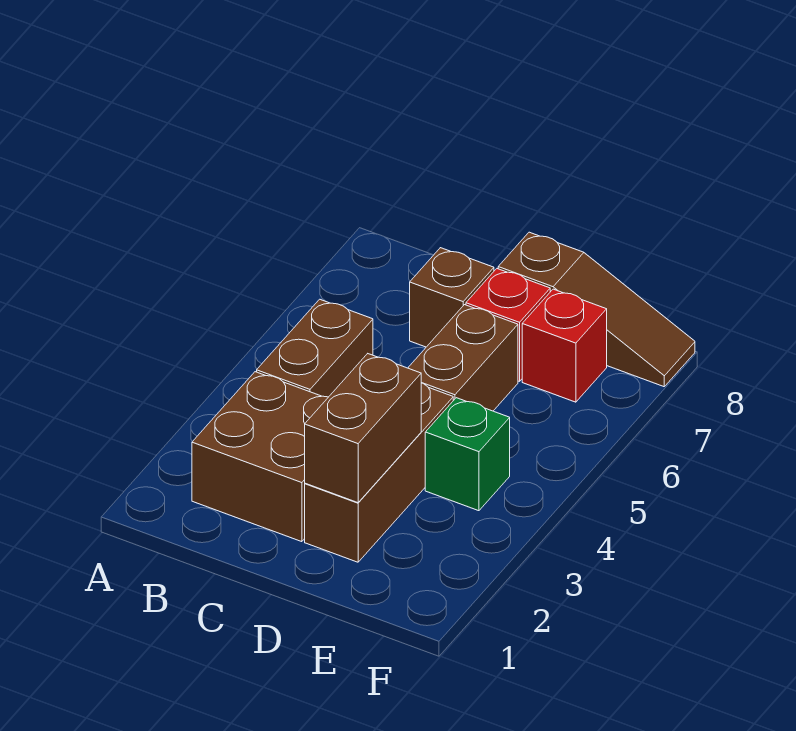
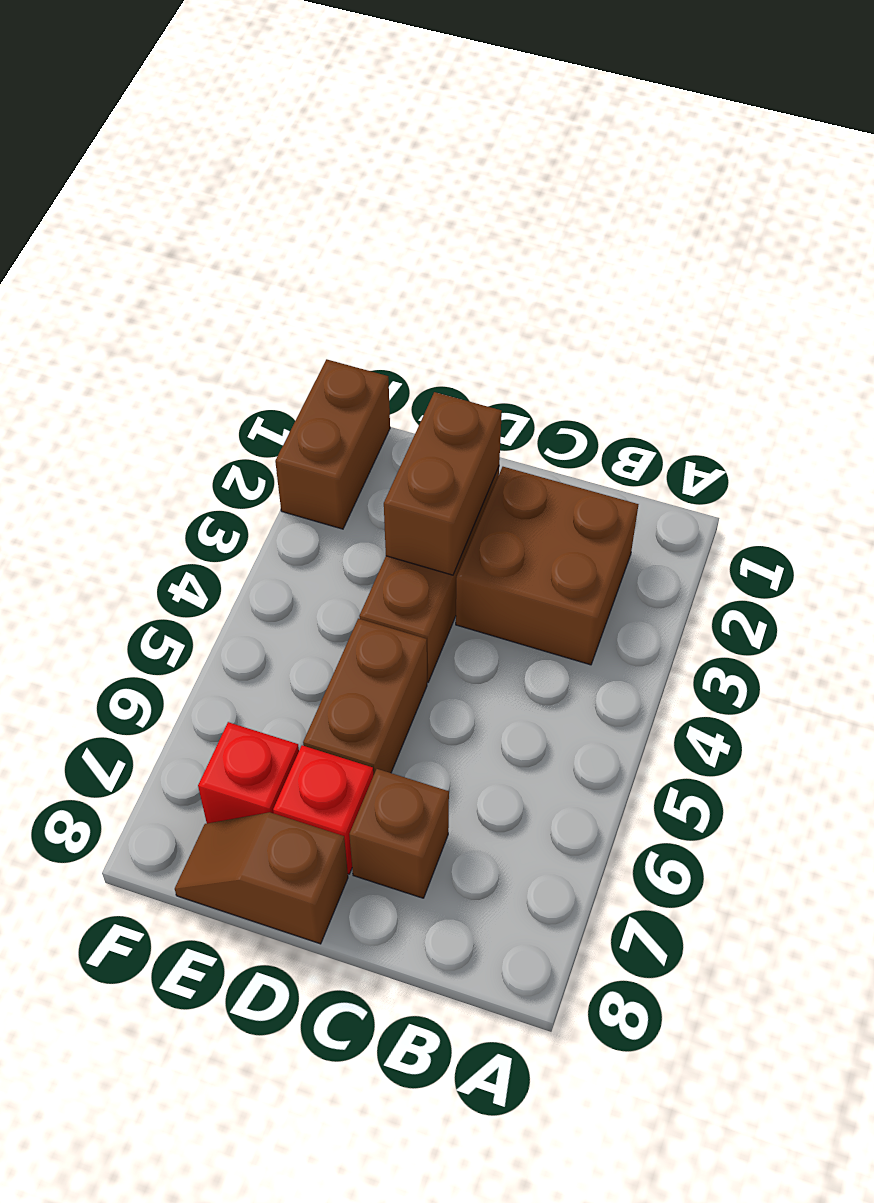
brown brick B4:B5 level 1 -> brown brick F1:F2 level 1
brown slope D8:F8 level 1 top D -> brown slope D8:E8 level 1 top D
green brick E4 level 1 -> none

